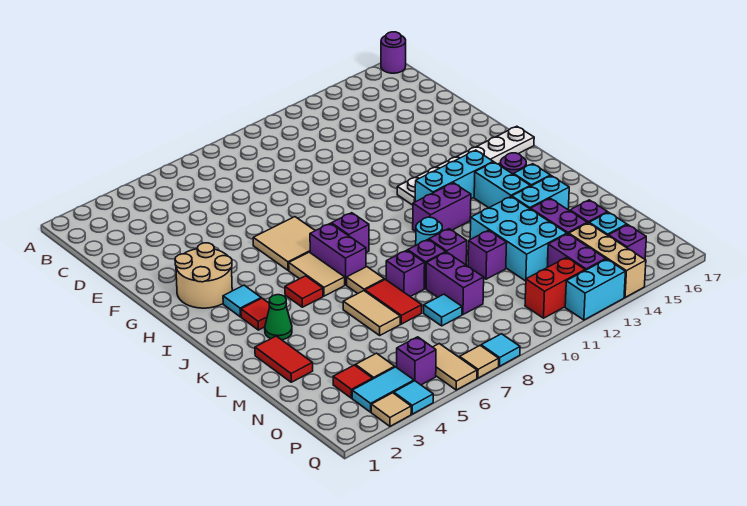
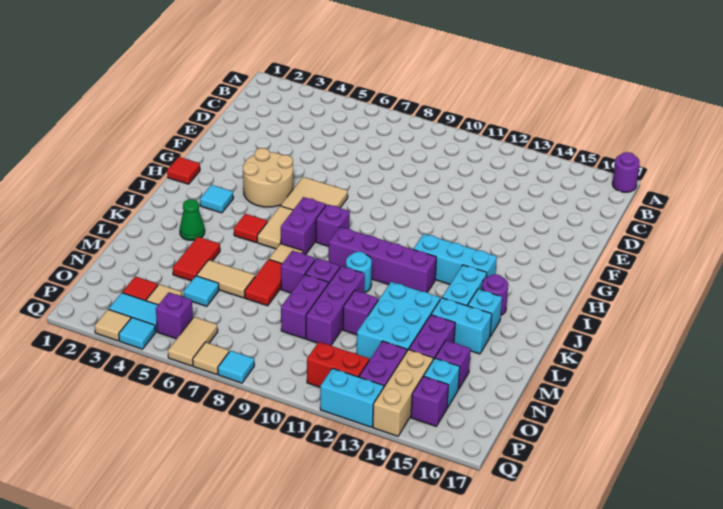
tan round brick G2:H3 level 1 -> tan round brick G4:H5 level 1
white plate H12:H17 level 1 -> none
red tile J3 level 1 -> red tile H1 level 1
purple brick J11:J12 level 1 -> purple brick J9:J12 level 1
red tile L2:M2 level 1 -> red tile L4:M4 level 1
tan tile L6:M6 level 1 -> tan tile M5:M6 level 1
purple brick L10 level 1 -> purple brick L10:N10 level 1
cyan tile N8 level 1 -> cyan tile N5 level 1

